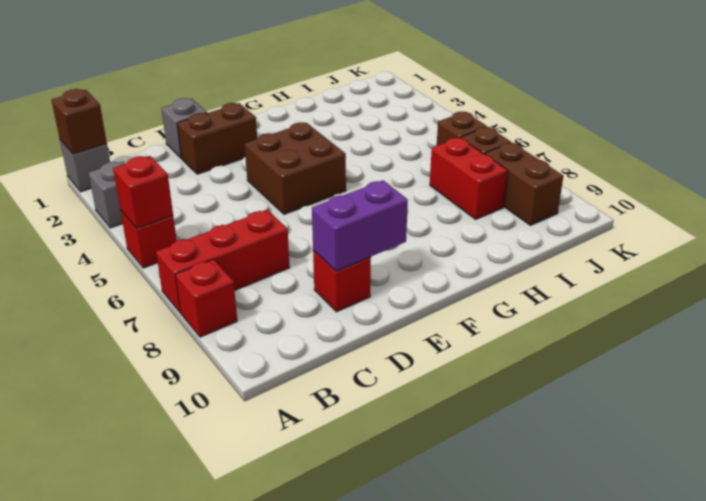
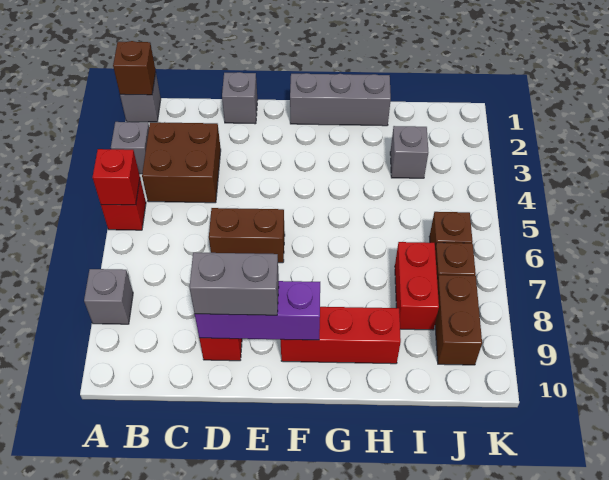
red brick A7:C7 level 1 -> red brick F9:H9 level 1
red brick A8 level 1 -> grey brick A8 level 1
brown brick D2:E2 level 1 -> brown brick D6:E6 level 1
purple brick D9:E9 level 2 -> purple brick D9:F9 level 2
none -> grey brick D9:E9 level 3
brown brick E4:F5 level 1 -> brown brick B3:C4 level 1
none -> grey brick F1:H1 level 1
none -> grey brick I3 level 1

